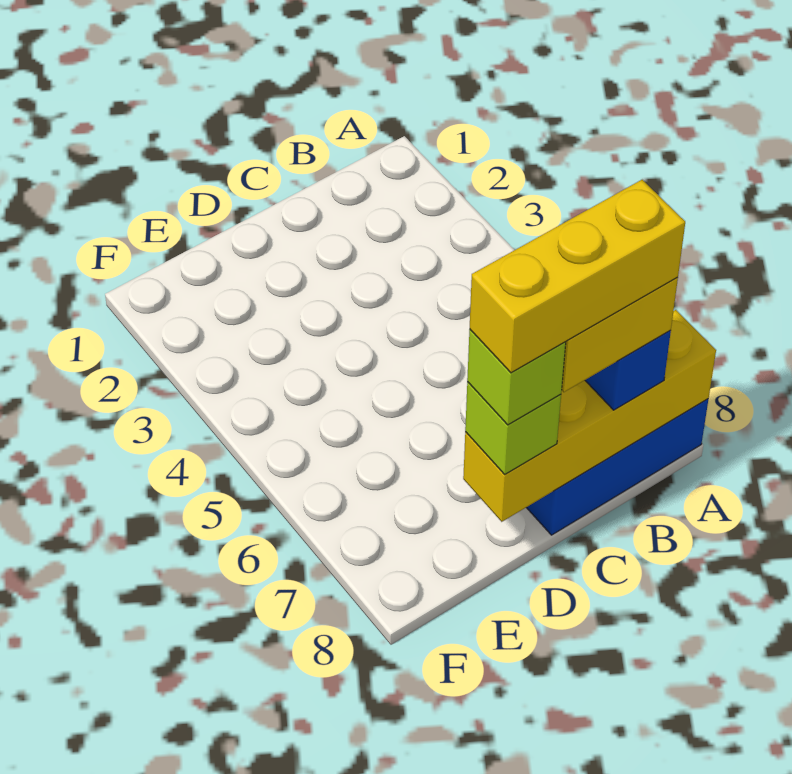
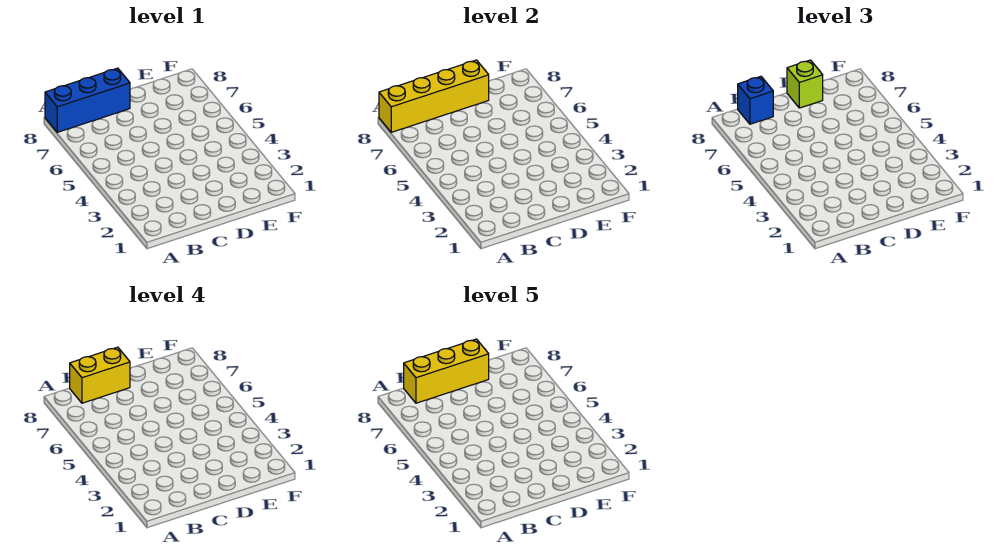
lime brick D8 level 4 -> none

